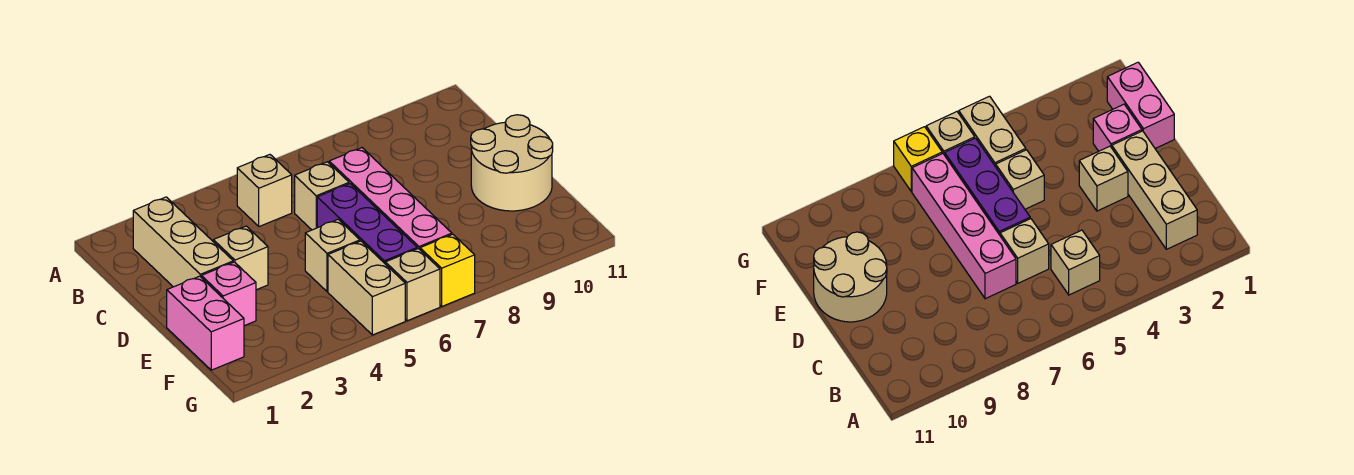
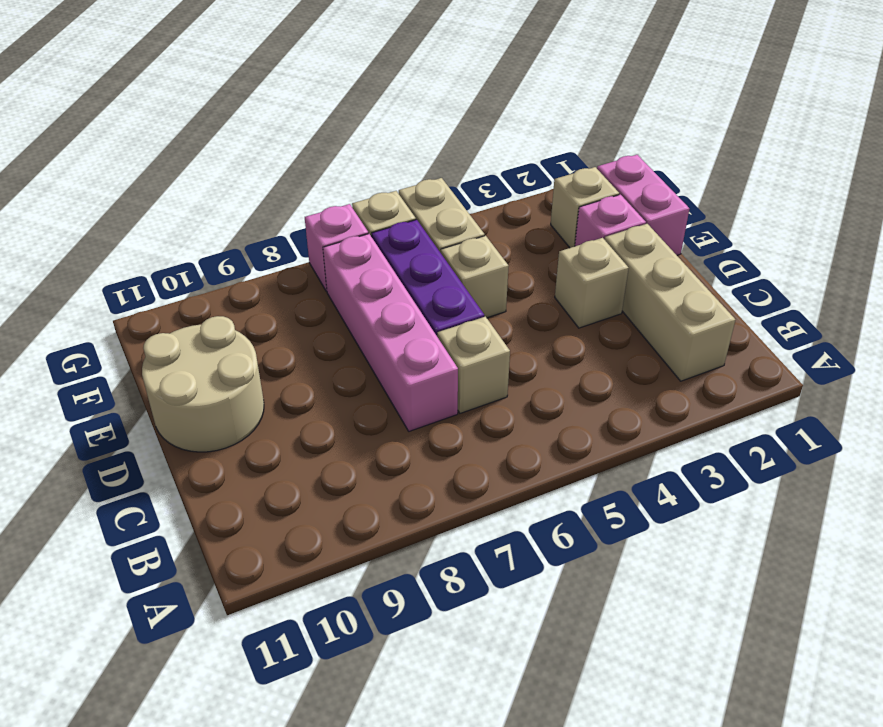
tan brick B5 level 1 -> tan brick F2 level 1
yellow brick G7 level 1 -> pink brick G7 level 1

